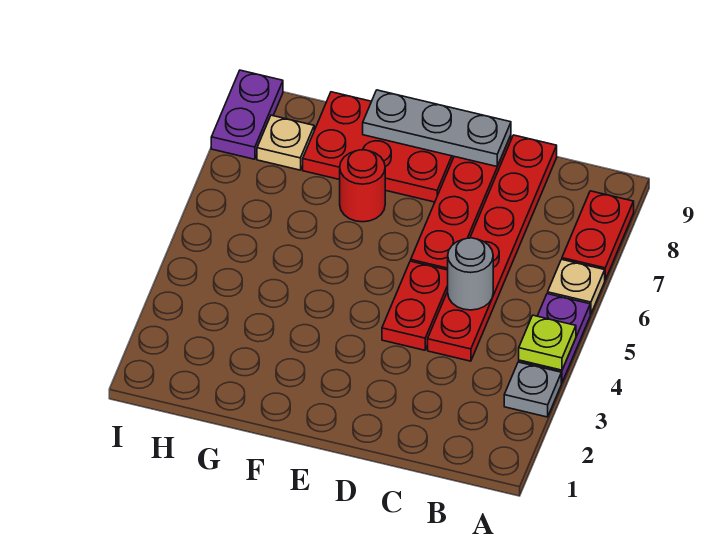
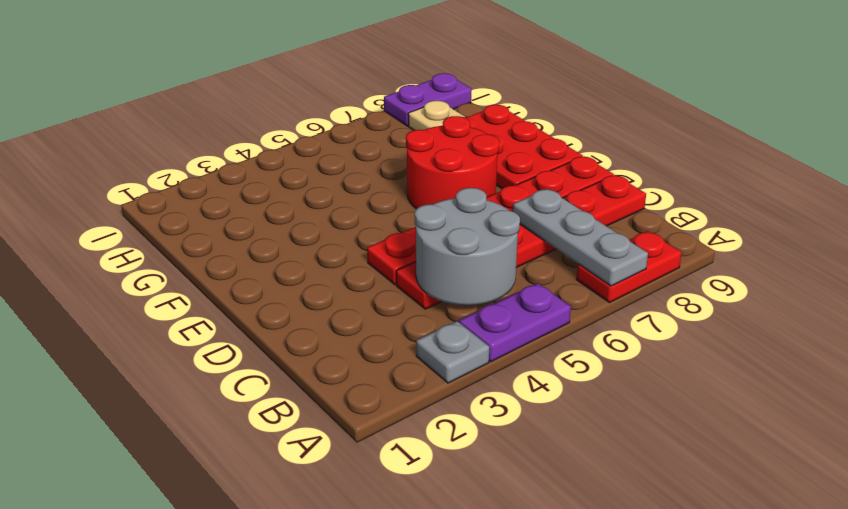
lime plate A4 level 2 -> none
tan plate A6 level 1 -> none
grey round brick C5 level 2 -> grey round brick B4:C5 level 2
grey plate D9:F9 level 2 -> grey plate A7:C7 level 2
red round brick F7 level 1 -> red round brick E6:F7 level 1

